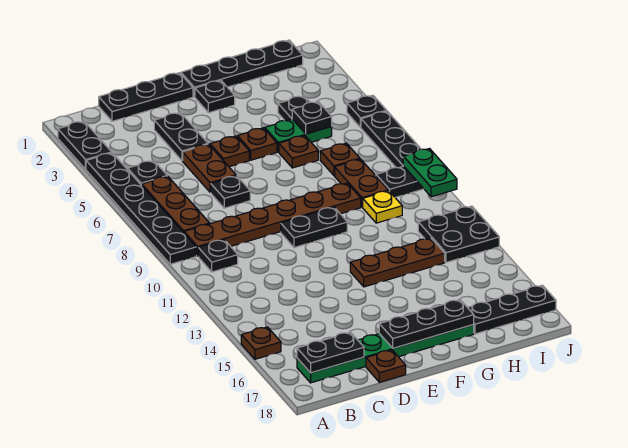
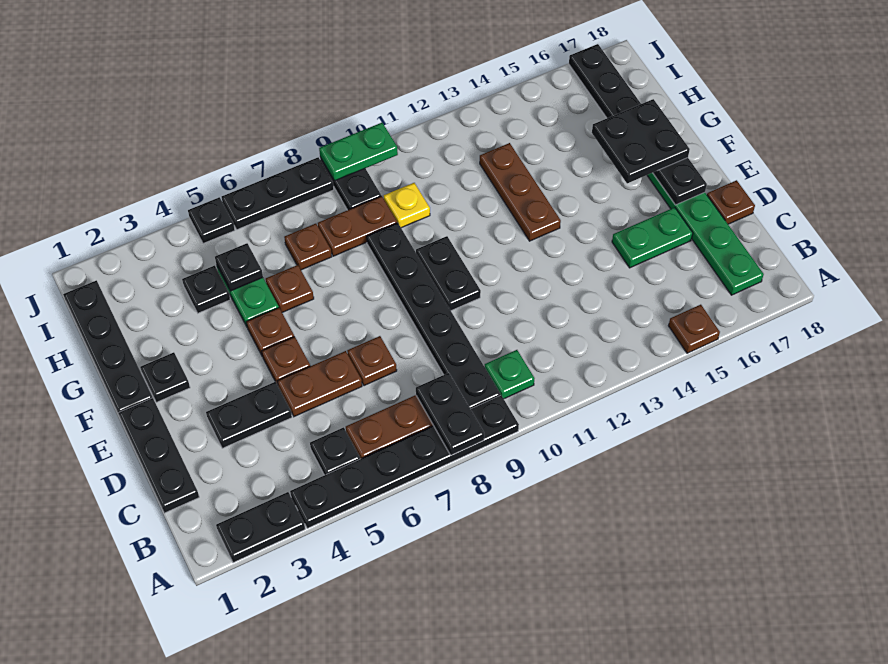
brown plate B9:G9 level 1 -> black plate B9:G9 level 1
black plate B10 level 1 -> green plate B10 level 1
black plate B17:C17 level 2 -> black plate A8:B8 level 2
black plate D7 level 1 -> brown plate D7 level 1
none -> green plate D15:D16 level 1
black plate I12:J13 level 1 -> black plate F16:G17 level 3

